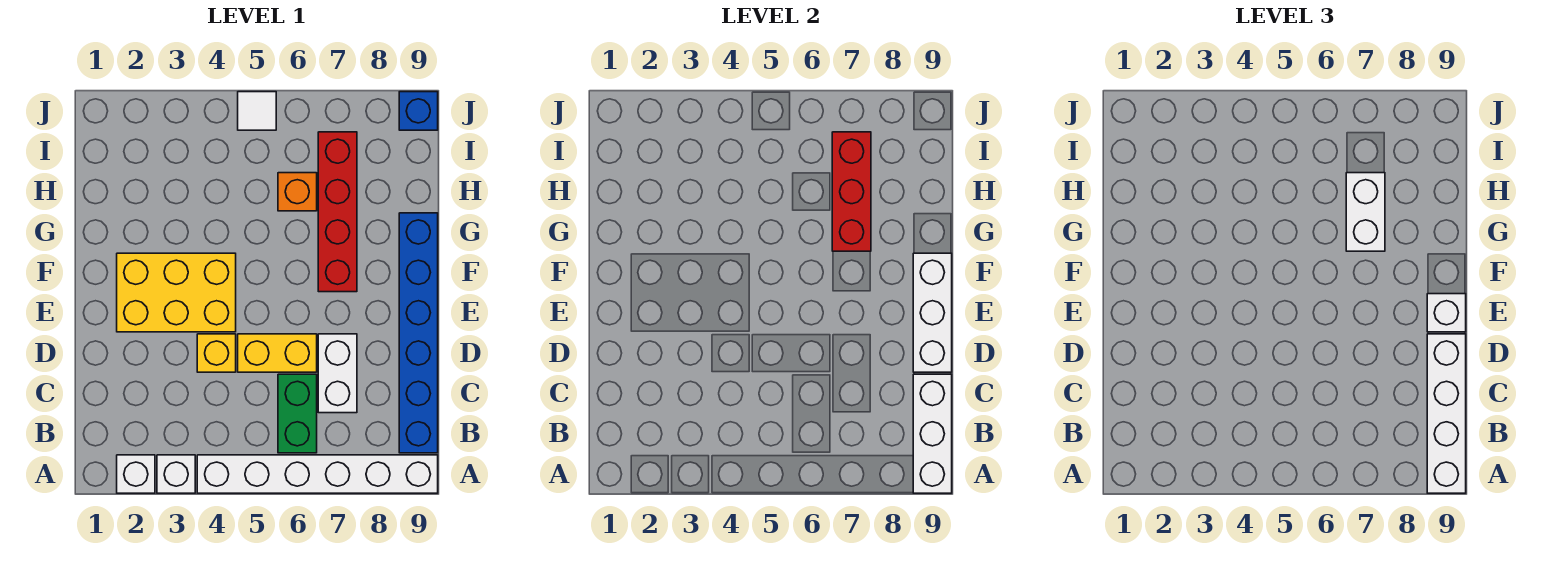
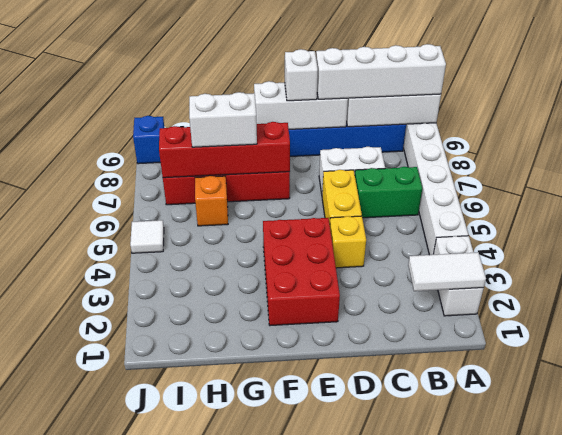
none -> white tile A2:B2 level 2
yellow brick E2:F4 level 1 -> red brick E2:F4 level 1
red brick G7:I7 level 2 -> red brick F7:I7 level 2

